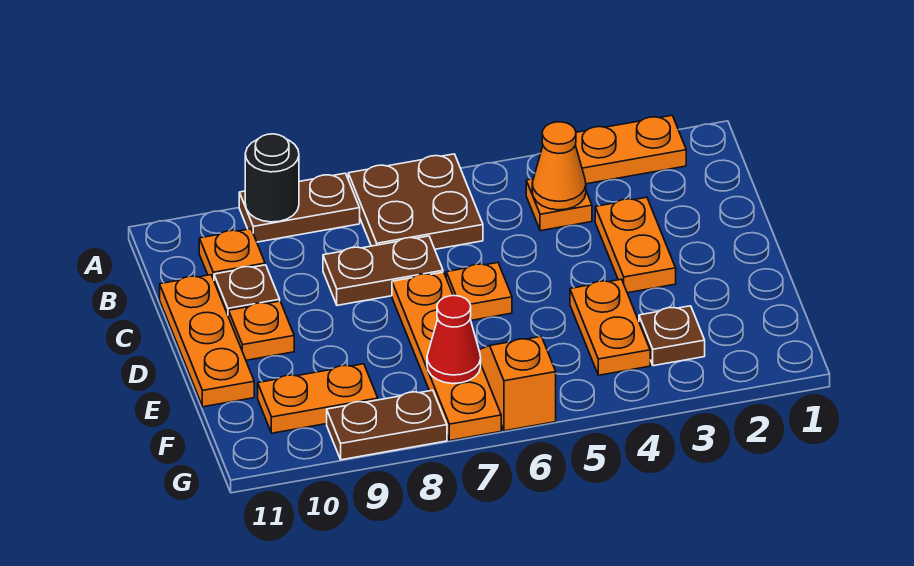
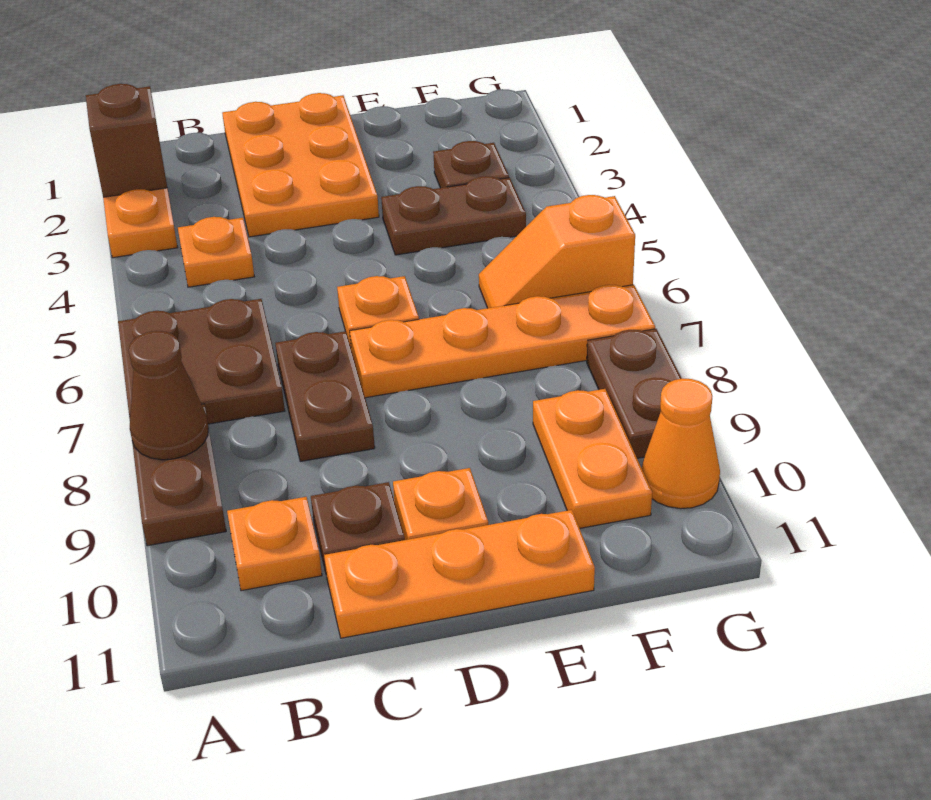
none -> brown brick A2 level 2
none -> brown cone A8 level 2
black round brick A9 level 2 -> none
orange cone B4 level 2 -> orange cone G10 level 1
orange plate C3:D3 level 1 -> orange plate C1:D3 level 1
orange plate E4:F4 level 1 -> brown plate E4:F4 level 1
red cone F7 level 2 -> none

